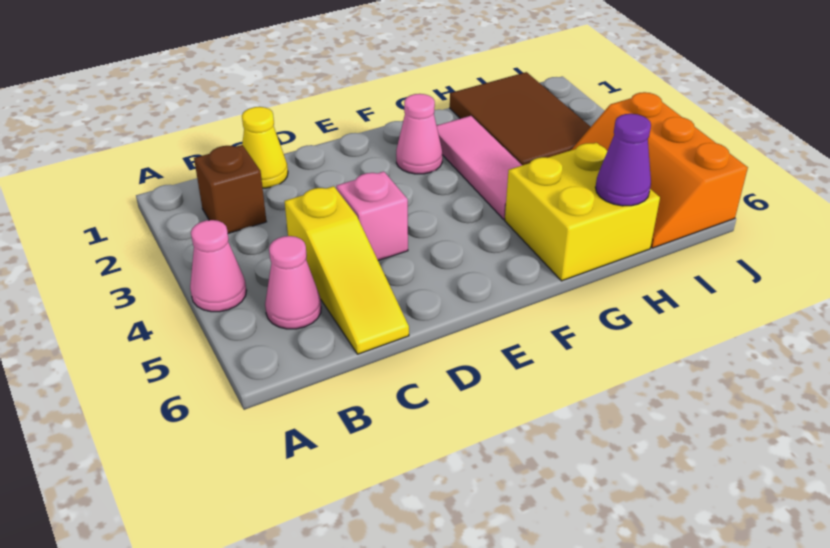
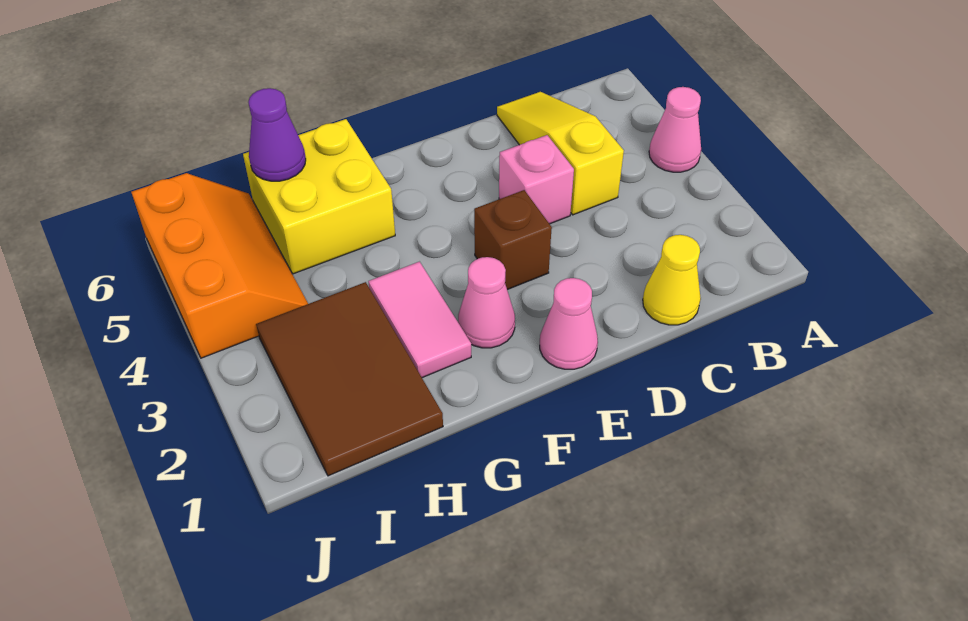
brown brick B2 level 1 -> brown brick E3 level 1
pink cone B5 level 1 -> pink cone E1 level 1
pink tile G2:G4 level 1 -> pink tile G2:G3 level 1

